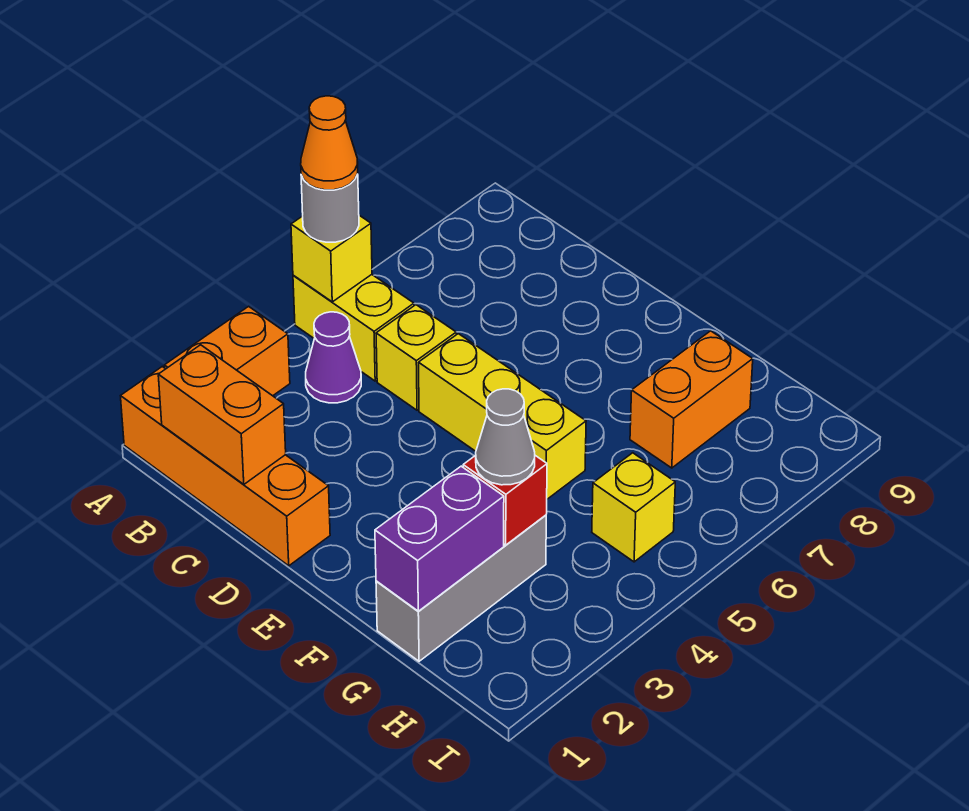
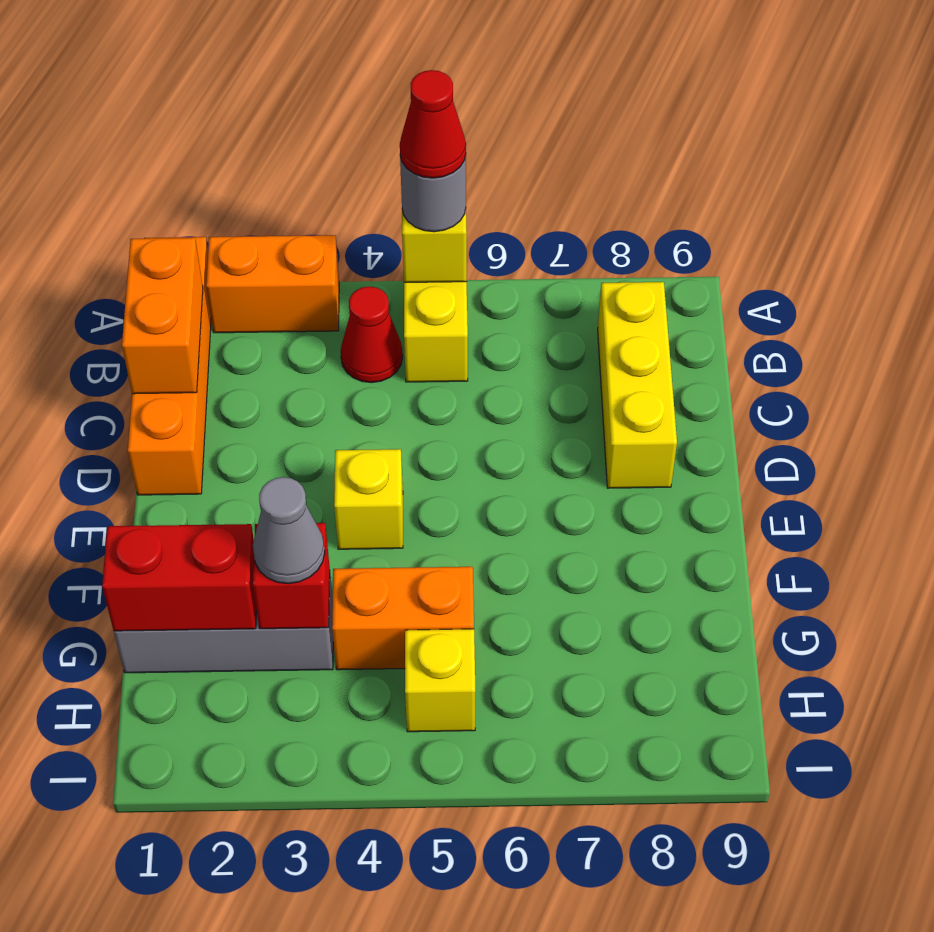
orange cone A5 level 4 -> red cone A5 level 4
purple cone B4 level 1 -> red cone B4 level 1
yellow brick C5 level 1 -> yellow brick E4 level 1
yellow brick D5:F5 level 1 -> yellow brick B8:D8 level 1
purple brick G1:G2 level 2 -> red brick G1:G2 level 2
orange brick G7:G8 level 1 -> orange brick G4:G5 level 1

